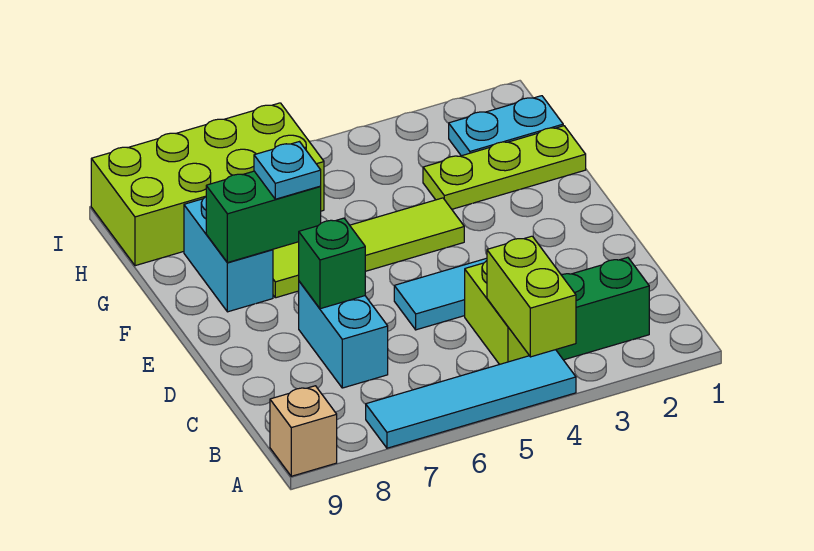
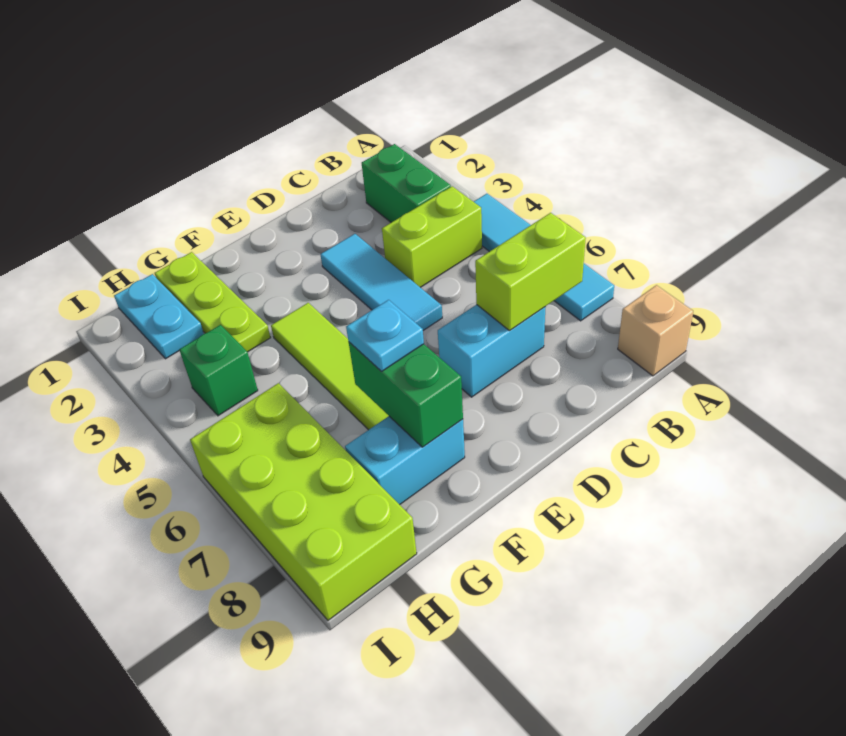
lime brick A4:B4 level 2 -> lime brick B7:C7 level 2
green brick D7 level 2 -> green brick H4 level 1

